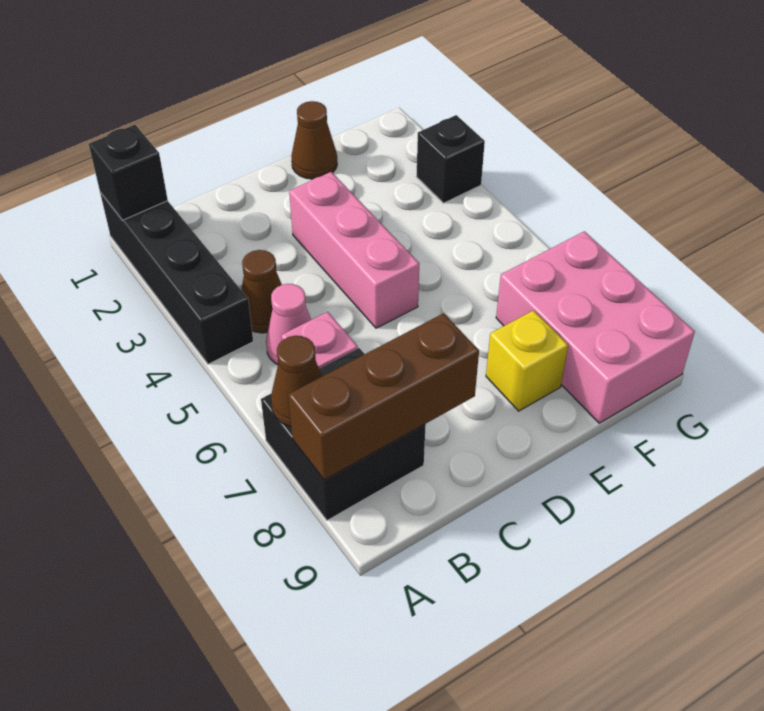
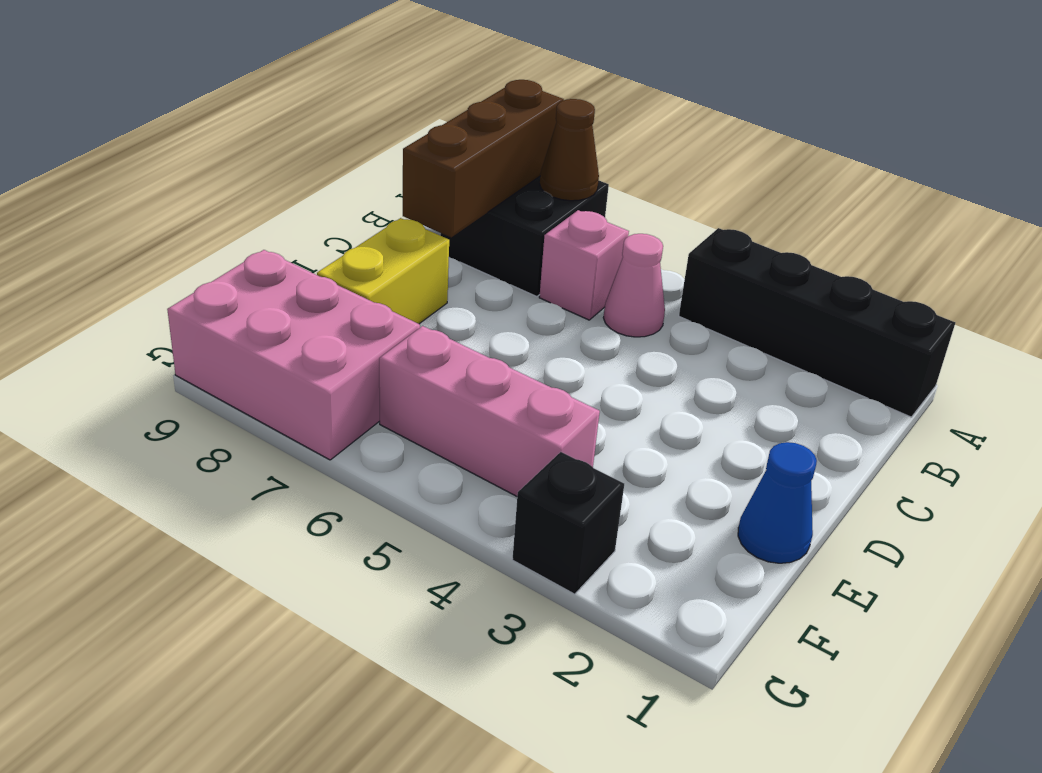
black brick A1 level 2 -> none
brown cone B4 level 1 -> none
pink brick D3:D5 level 1 -> pink brick F4:F6 level 1
brown cone E1 level 1 -> blue cone E1 level 1
yellow brick E8 level 1 -> yellow brick D8:E8 level 1

